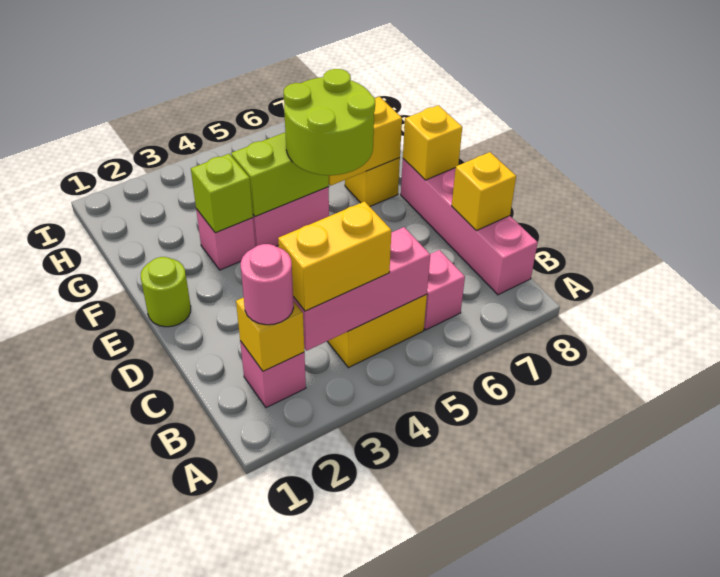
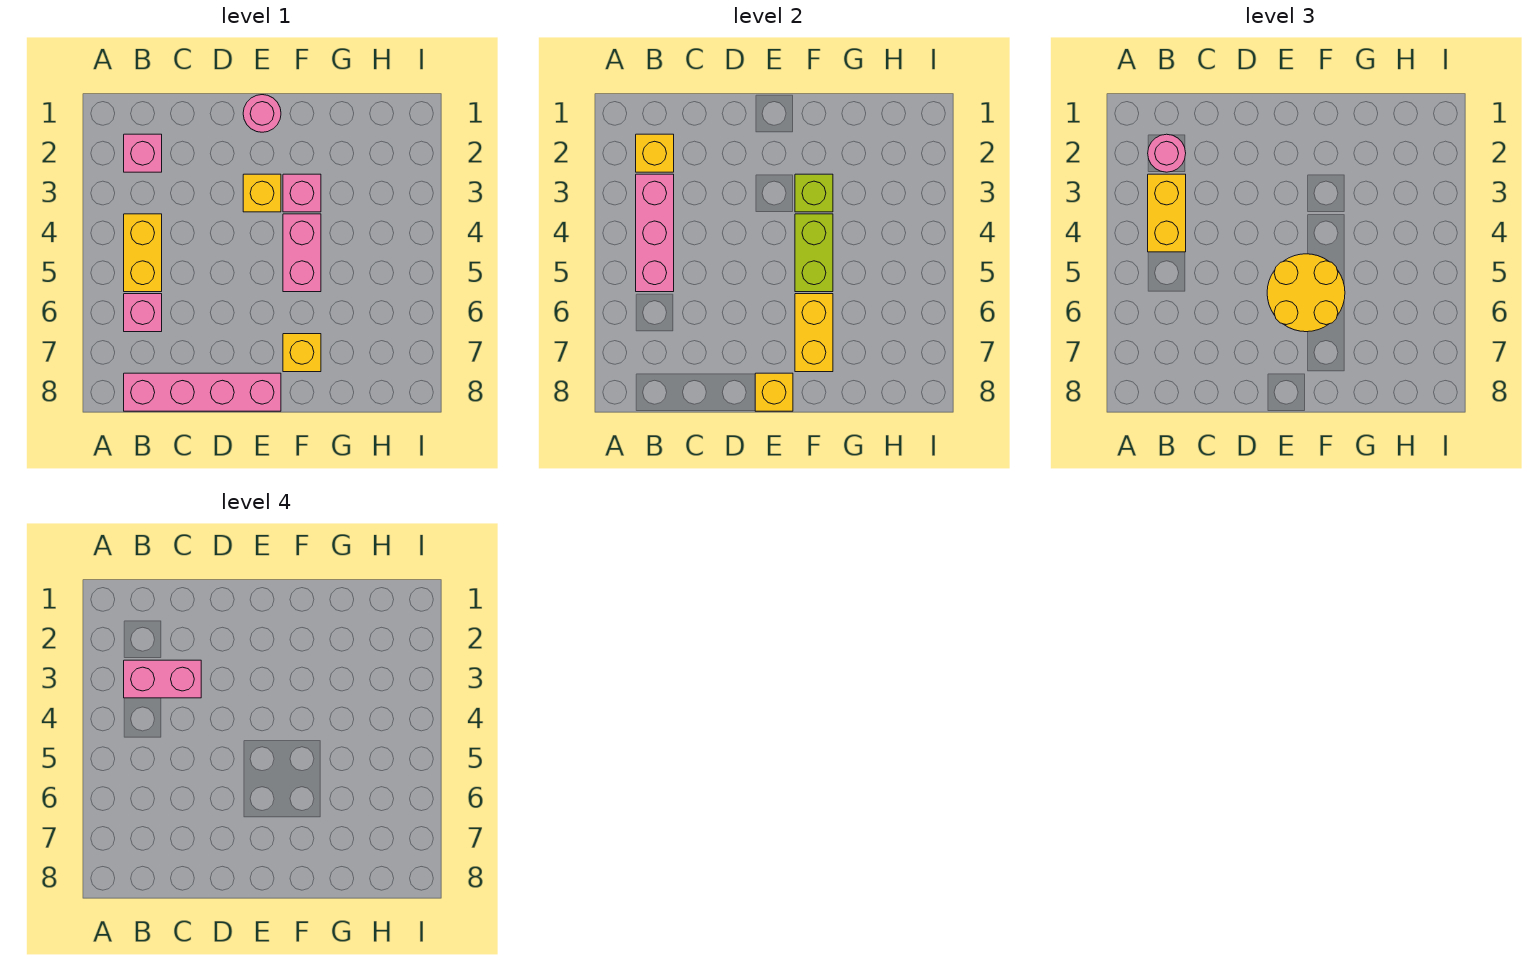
none -> pink brick B3:C3 level 4
yellow brick C8 level 2 -> yellow brick E3 level 1
lime round brick E1 level 1 -> pink round brick E1 level 1
lime round brick E5:F6 level 3 -> yellow round brick E5:F6 level 3

